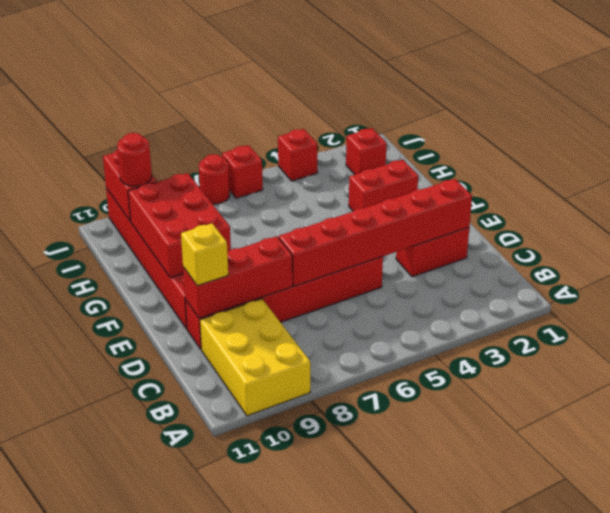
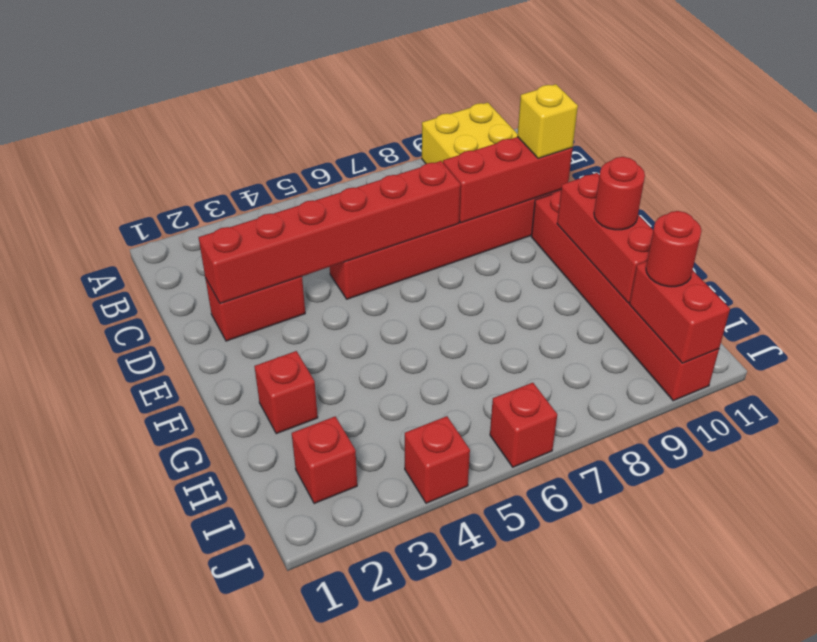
red brick F9:H10 level 2 -> red brick F10:H10 level 2
red brick G2:G3 level 1 -> red brick G2 level 1
red round brick J7 level 1 -> red round brick G10 level 3

